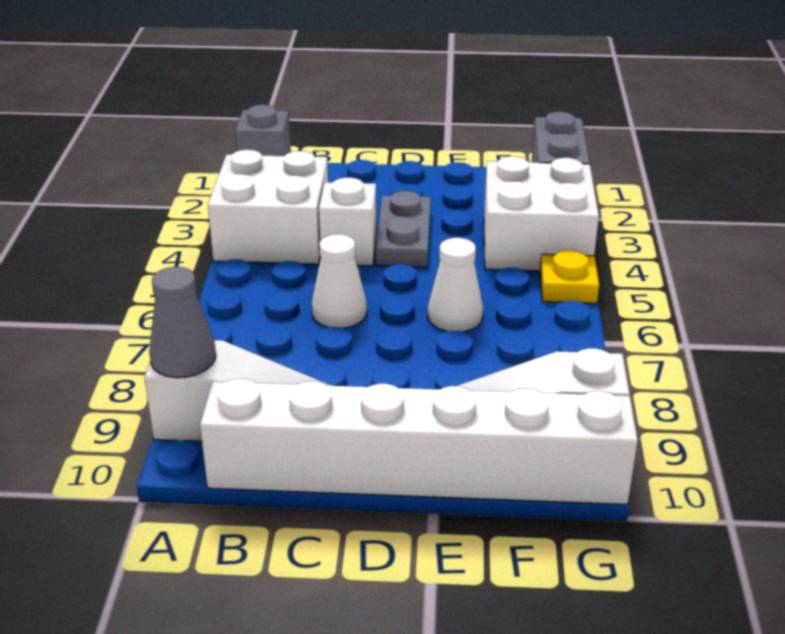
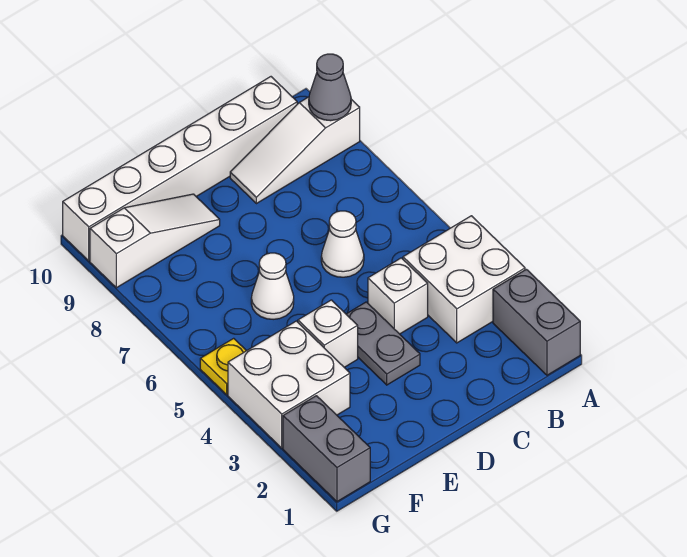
grey brick A1 level 1 -> grey brick A1:A2 level 1
none -> white brick E4 level 1

